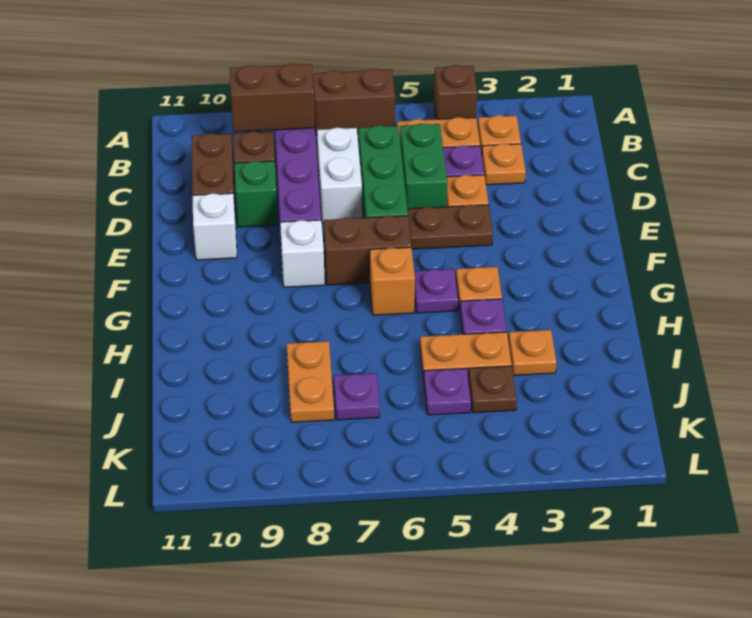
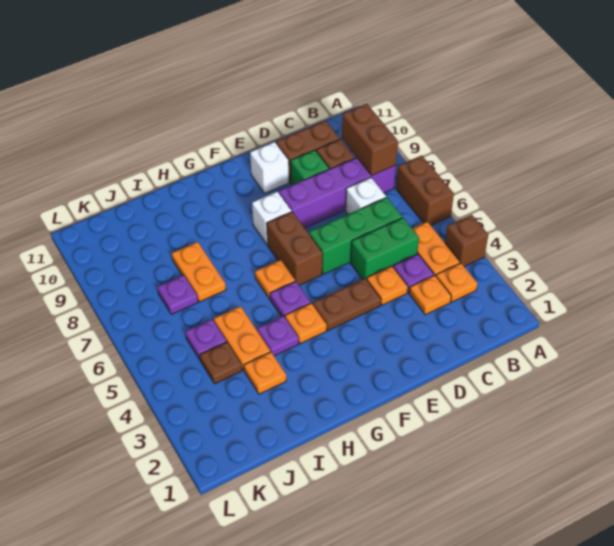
white brick C7:D7 level 1 -> white brick C7 level 1
brown plate E4:E5 level 1 -> brown plate E4:F4 level 1
orange brick G6 level 1 -> orange plate G6 level 1
orange plate I8:J8 level 1 -> orange plate I7:I8 level 1

